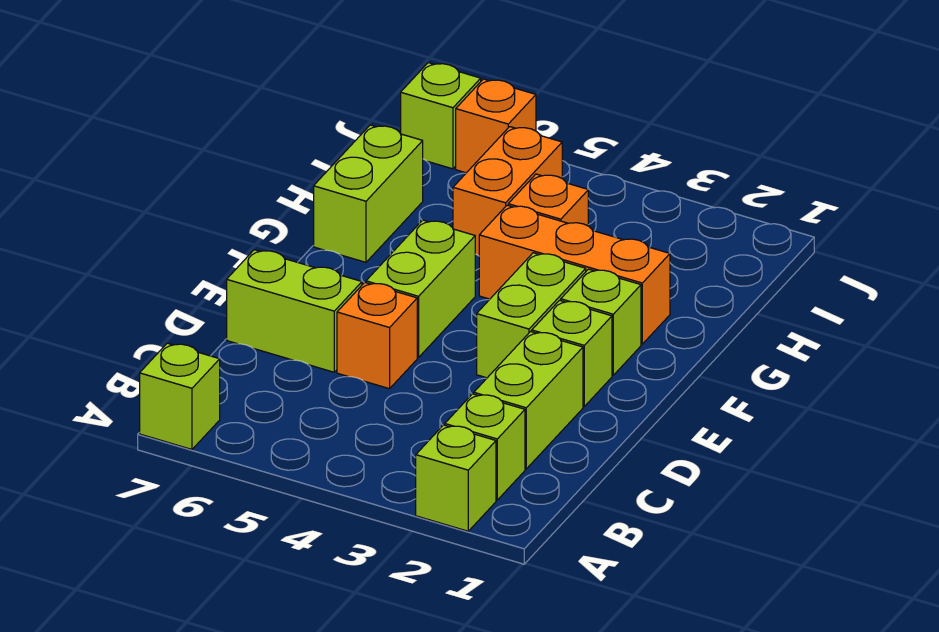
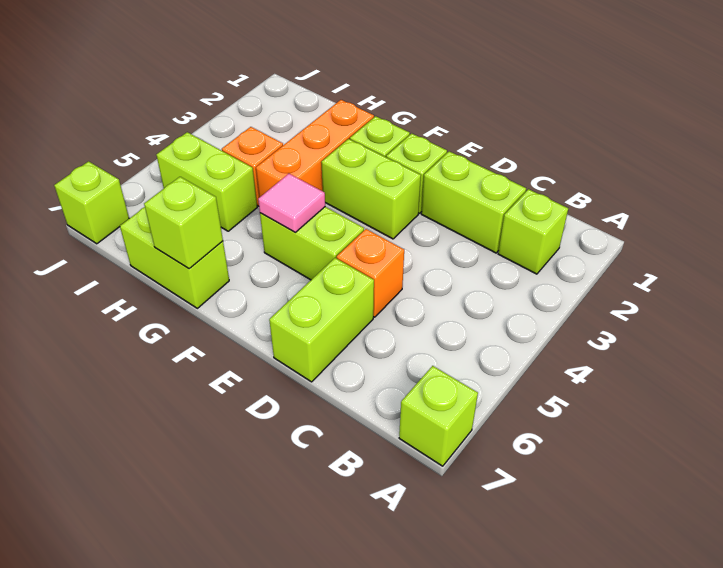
lime brick A2 level 1 -> lime brick G7 level 2
none -> pink tile F5 level 2
orange brick H5:I5 level 1 -> lime brick H5:I5 level 1
orange brick J6 level 1 -> none

